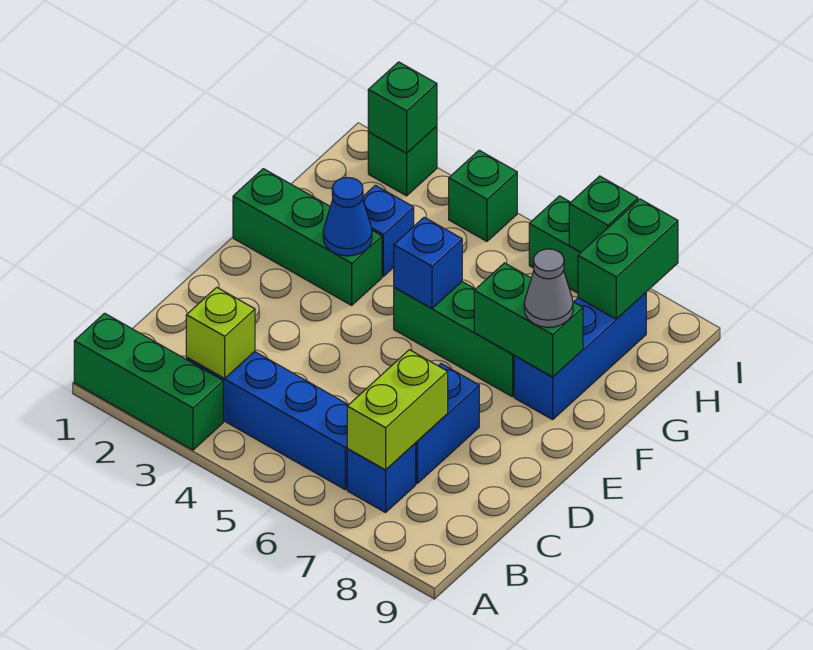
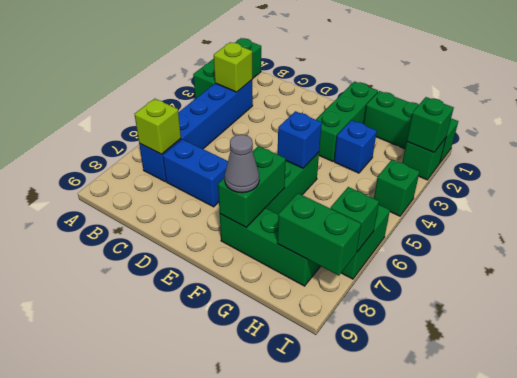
lime brick B7:C7 level 2 -> lime brick B7 level 2
blue cone F3 level 2 -> none
blue brick F8:H8 level 1 -> green brick F8:H8 level 1
none -> green brick G1:I1 level 1

